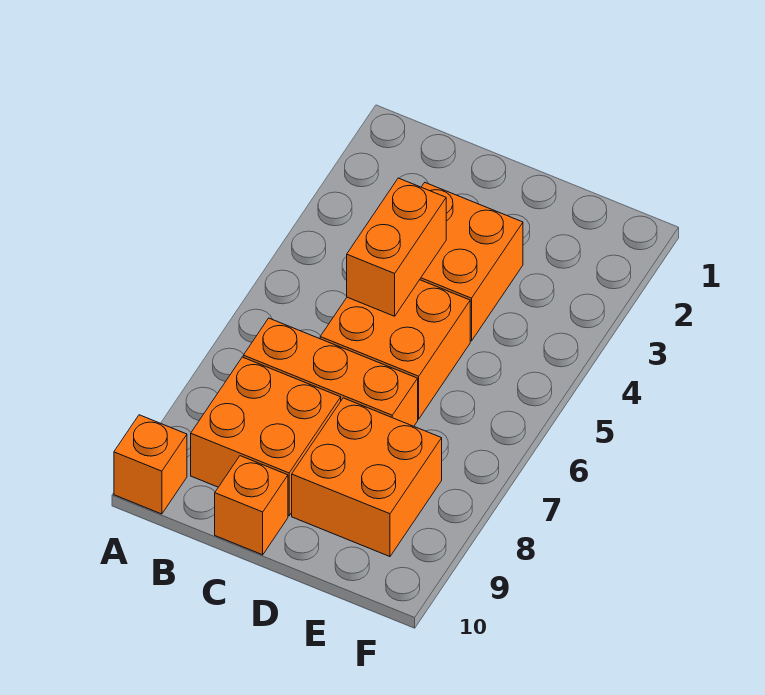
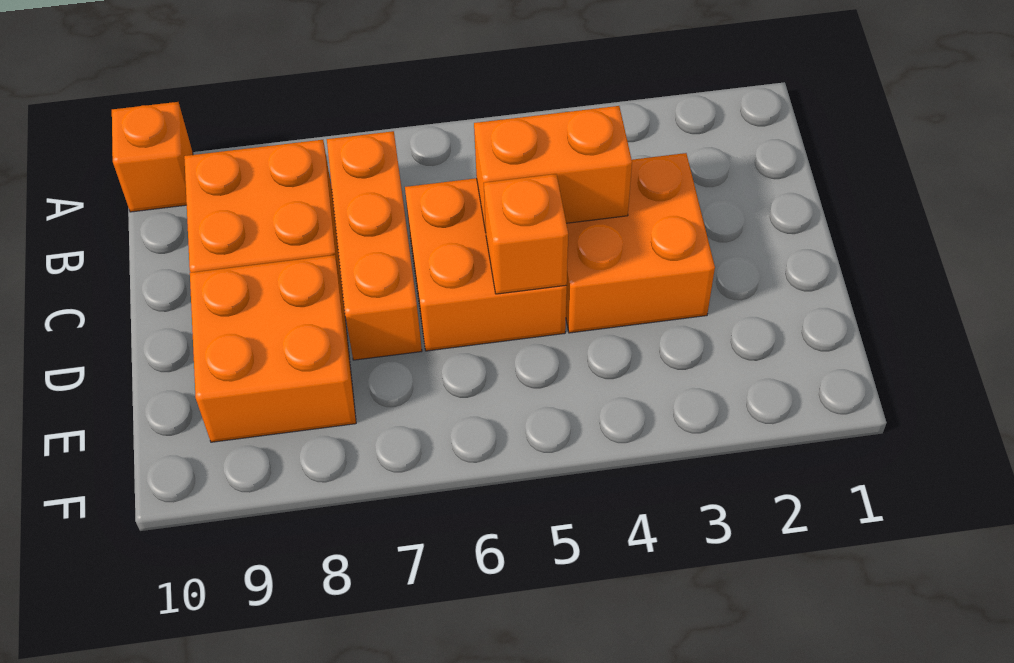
orange brick C10 level 1 -> orange brick D5 level 2

